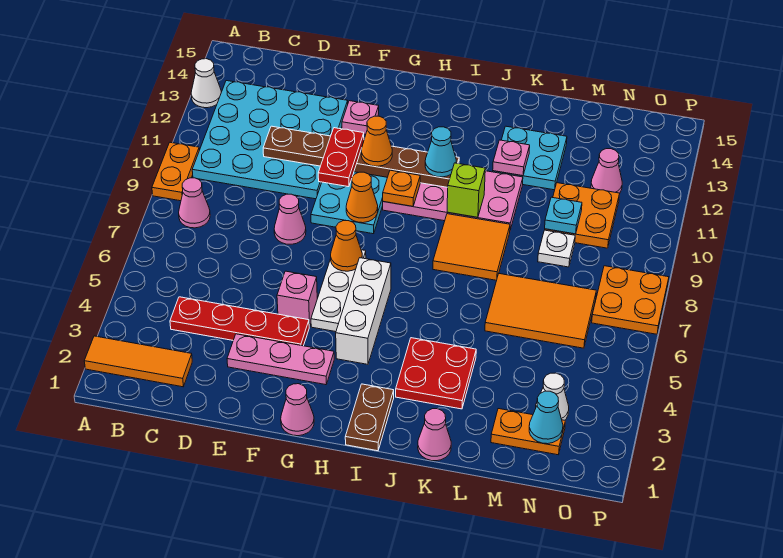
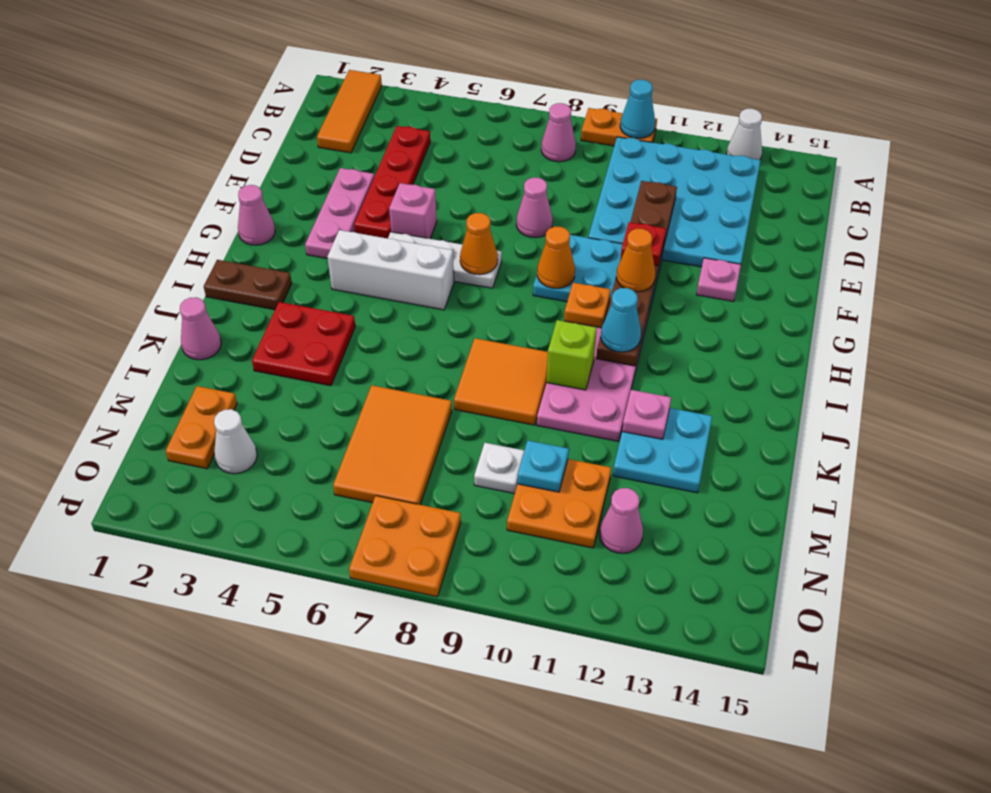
red plate F10:F11 level 3 -> red plate F11 level 3
cyan cone N2 level 2 -> cyan cone A10 level 2

